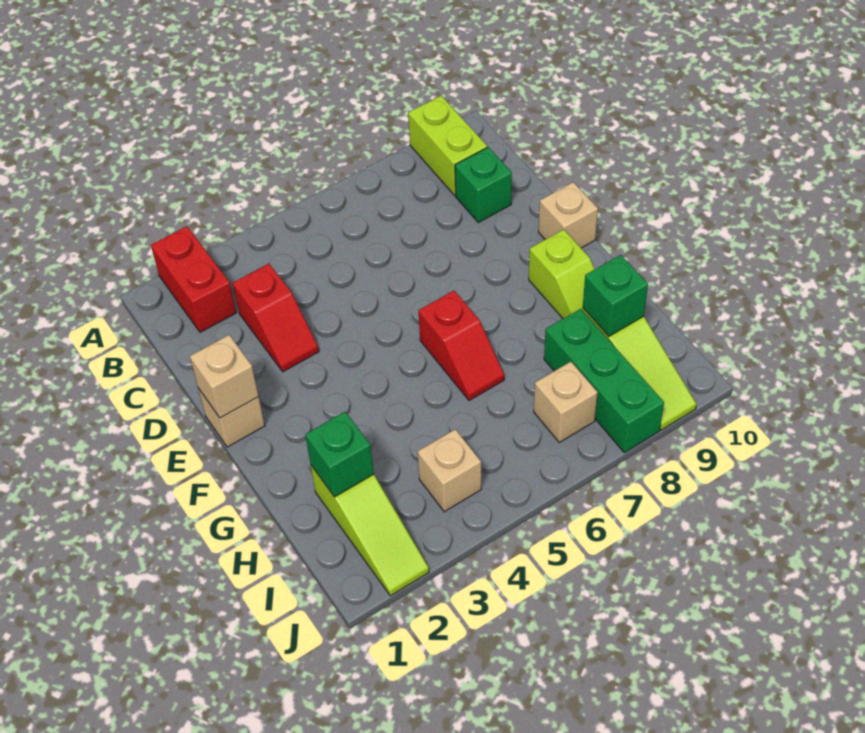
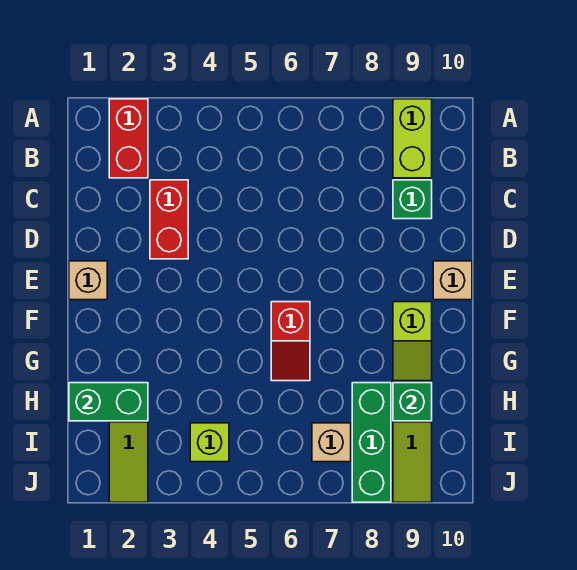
red slope C3:D3 level 1 top C -> red brick C3:D3 level 1
tan brick E1 level 2 -> none
green brick H2 level 2 -> green brick H1:H2 level 2
tan brick I4 level 1 -> lime brick I4 level 1

